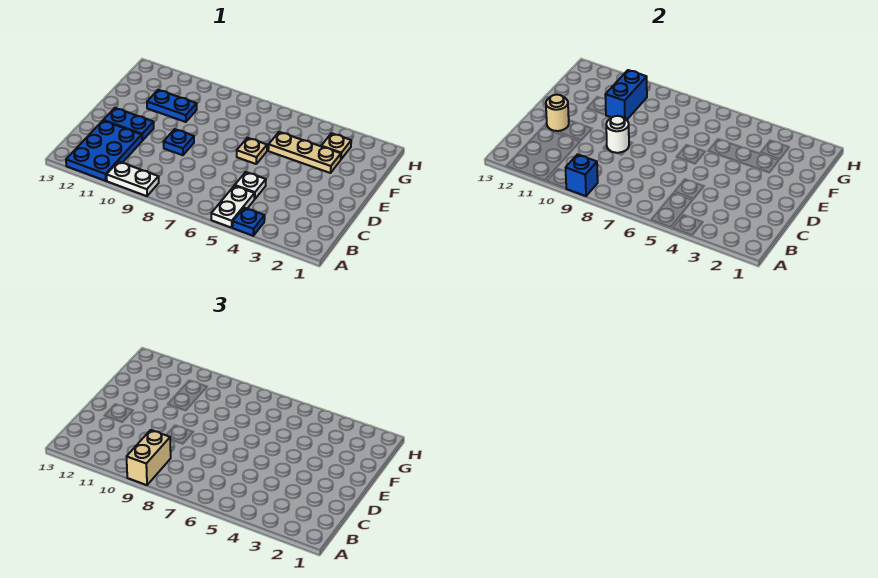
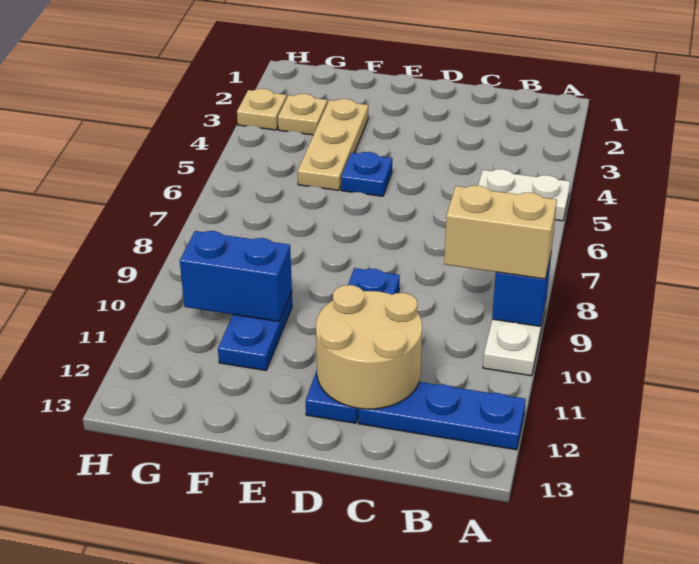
blue plate A4 level 1 -> blue plate E5 level 1
blue plate A11:C12 level 1 -> blue plate A12:C12 level 1
white plate C5 level 1 -> none
white round brick D9 level 2 -> none
tan round brick D12 level 2 -> tan round brick C11:D12 level 2
tan plate E6 level 1 -> tan plate H3 level 1

